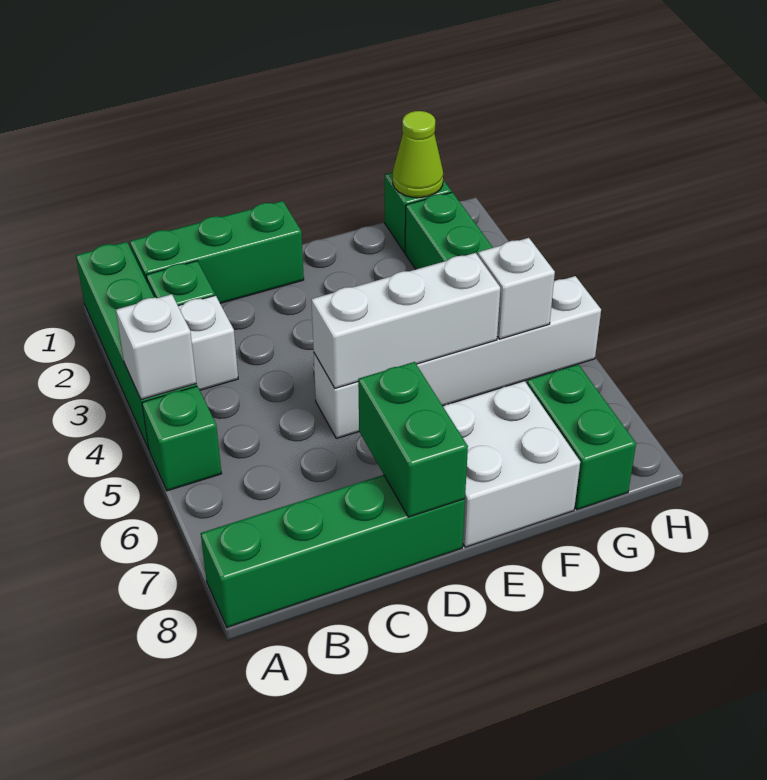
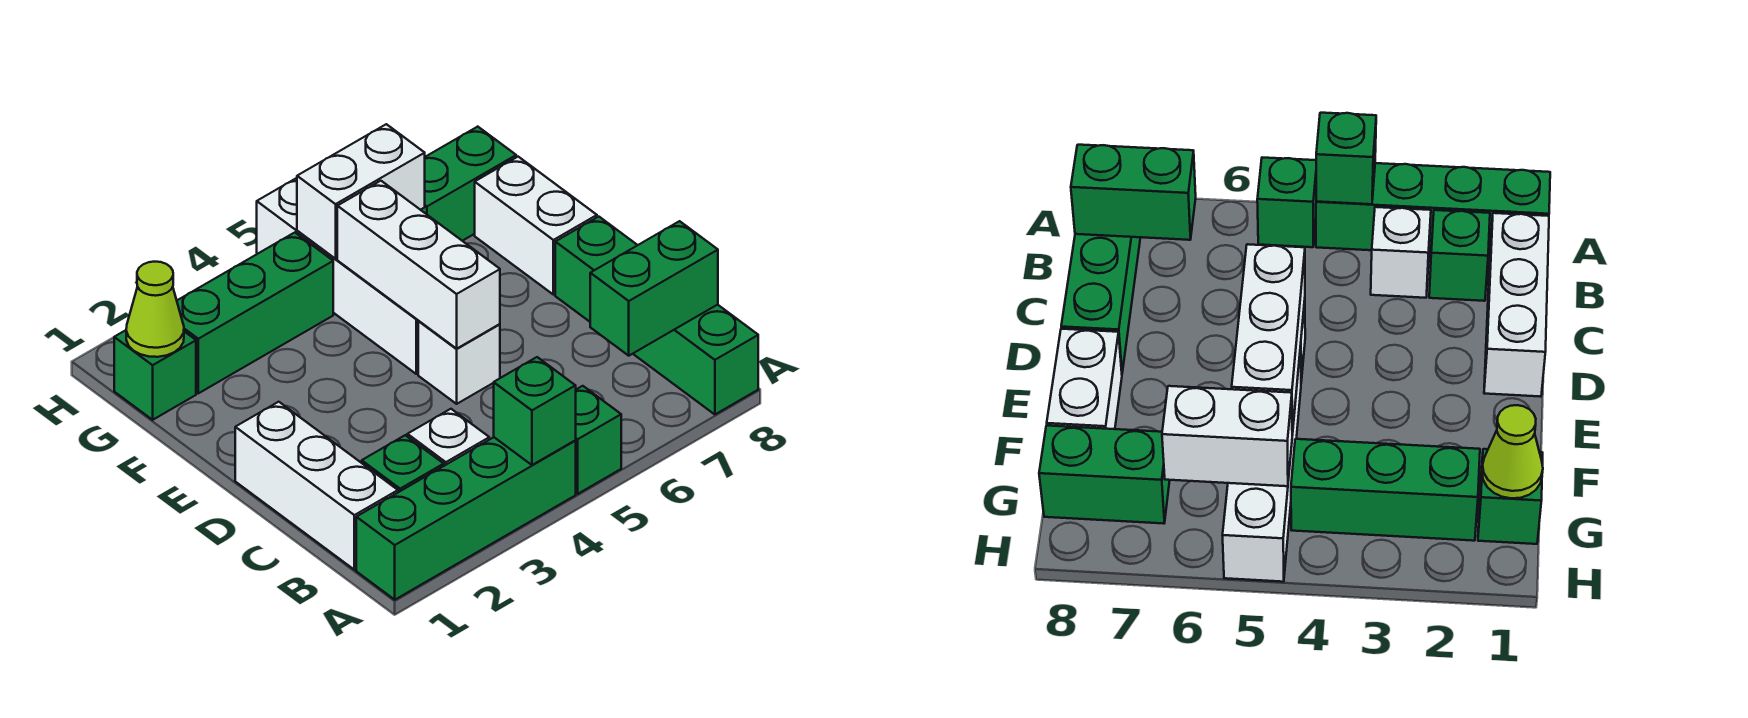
white brick A4 level 2 -> green brick A4 level 2
green brick B1:D1 level 1 -> white brick B1:D1 level 1
green brick D7:D8 level 2 -> green brick B7:B8 level 2
white brick E7:F8 level 1 -> white brick E8:F8 level 1
white brick G5 level 2 -> white brick G5:G6 level 2

